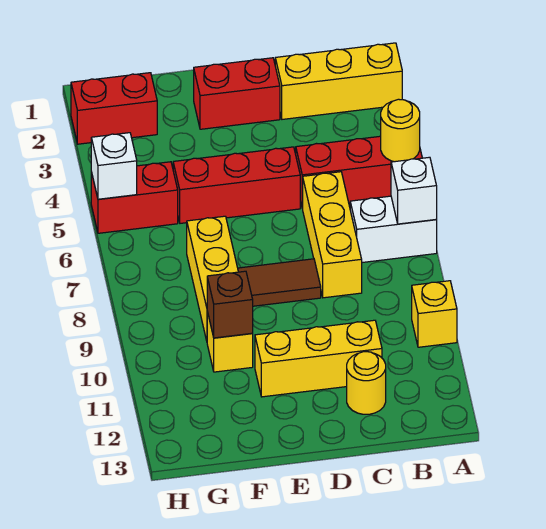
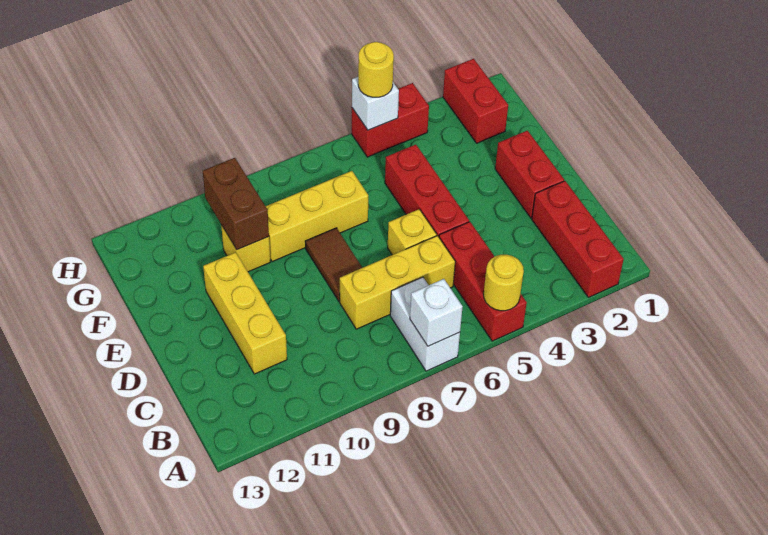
yellow brick A2:C2 level 1 -> red brick A2:C2 level 1
yellow brick A10 level 1 -> yellow brick D6 level 1
yellow round brick C12 level 1 -> yellow round brick H5 level 3
brown brick F10 level 2 -> brown brick F10:G10 level 2
red brick G5:H5 level 1 -> red brick H4:H5 level 1

